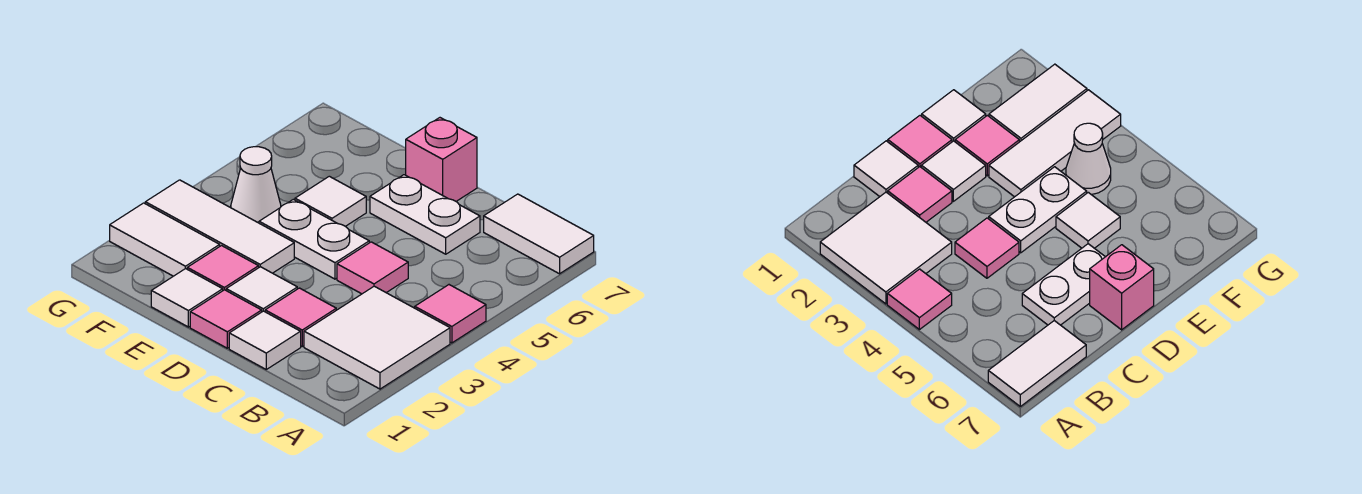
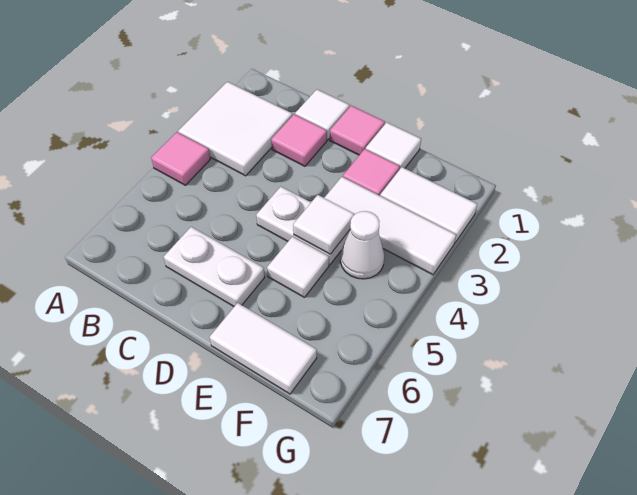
white tile A7:B7 level 1 -> white tile E7:F7 level 1
pink tile C4 level 1 -> none
white tile D2 level 1 -> white tile E4 level 2
pink brick D7 level 1 -> none

